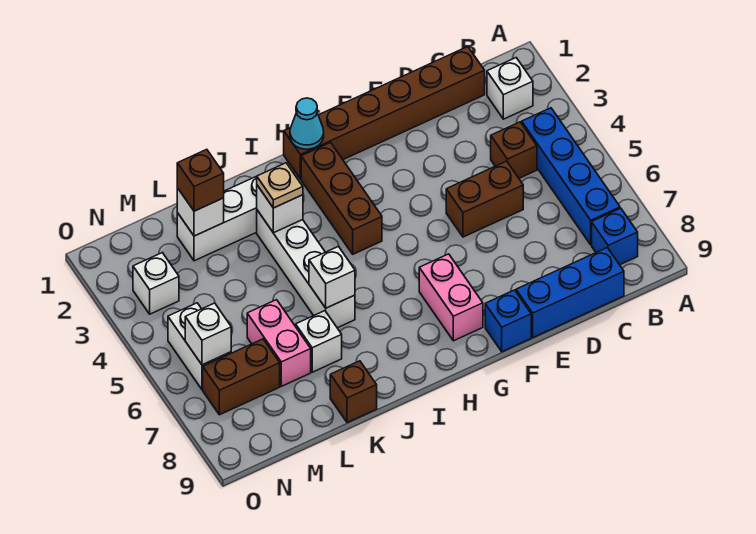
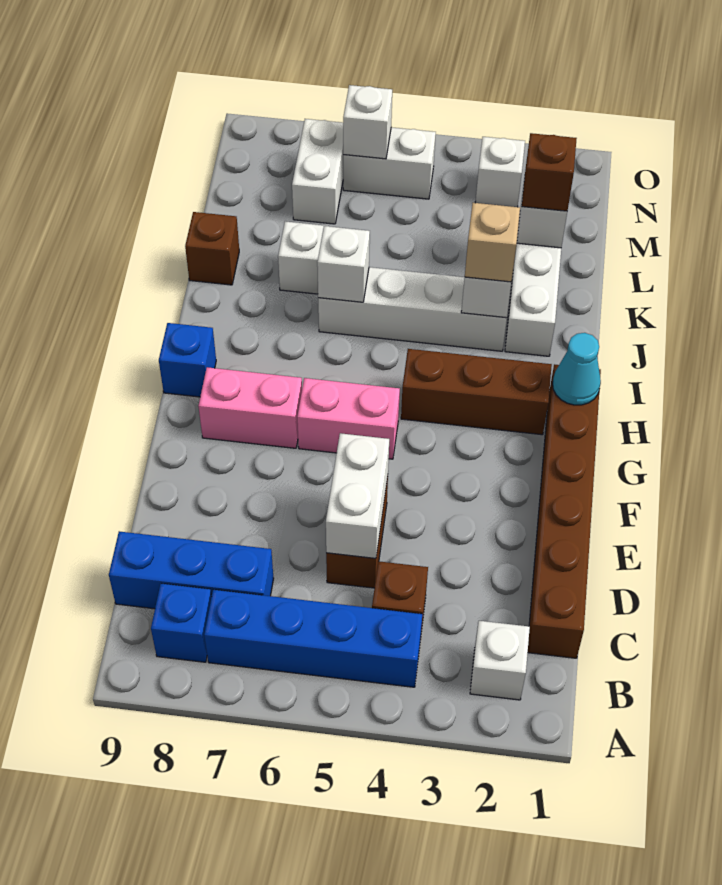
blue brick C9:E9 level 1 -> blue brick C7:C9 level 1
none -> white brick D5:E5 level 2
blue brick F9 level 1 -> blue brick H9 level 1
tan plate J3 level 3 -> tan brick J3 level 3
pink brick L6:L7 level 1 -> pink brick G5:G6 level 1
brown brick M7:N7 level 1 -> white brick M7:N7 level 1

